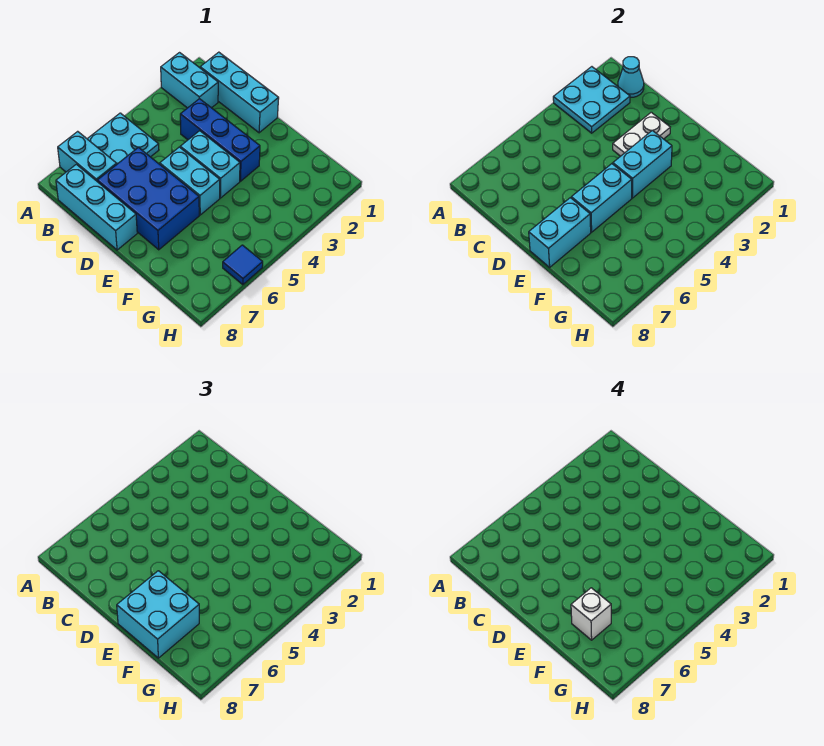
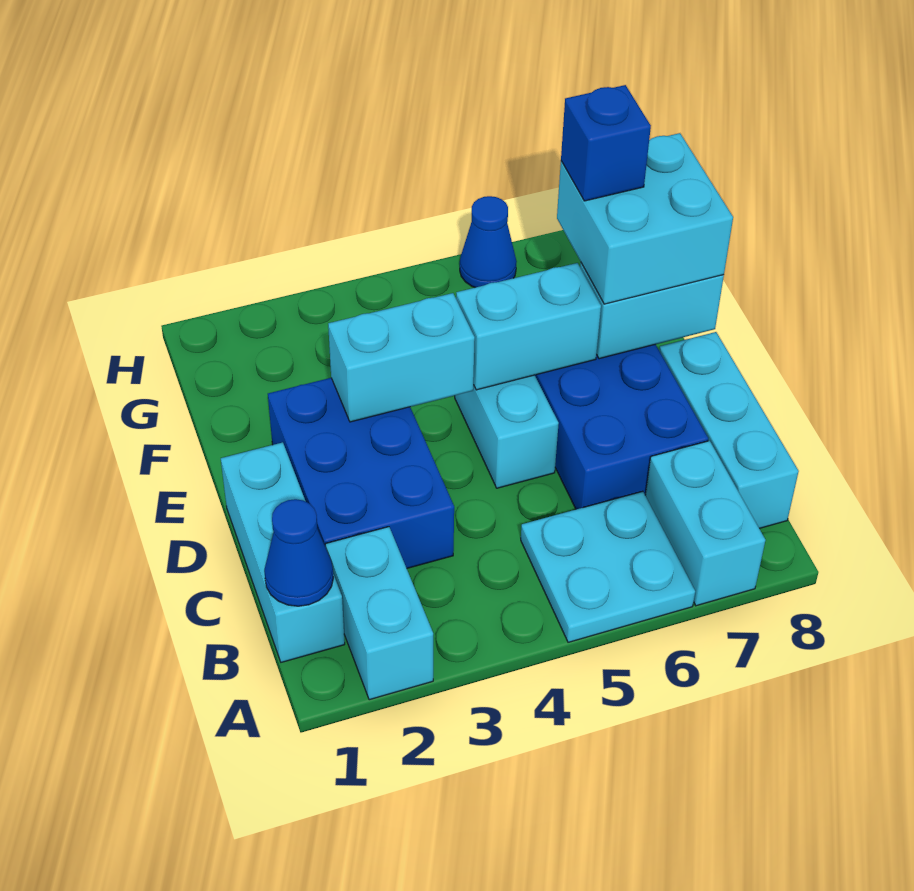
cyan plate A2:B3 level 2 -> none
cyan cone B1 level 2 -> blue cone B1 level 2
blue brick C3:E3 level 1 -> blue brick C2:E3 level 1
white plate D2:D3 level 2 -> none
cyan brick D4:E4 level 1 -> none
white brick F7 level 4 -> blue brick F7 level 4
blue tile H6 level 1 -> blue cone H6 level 1

